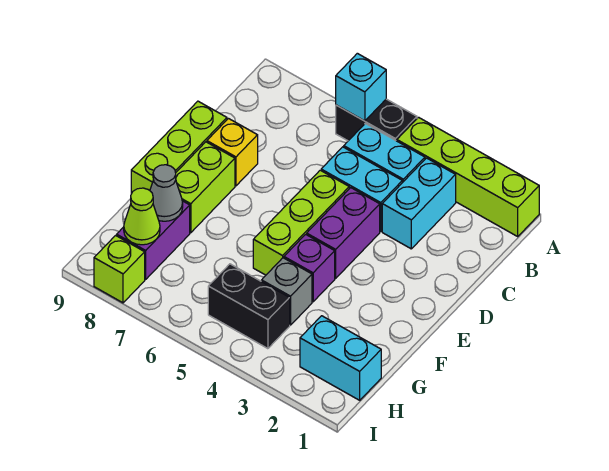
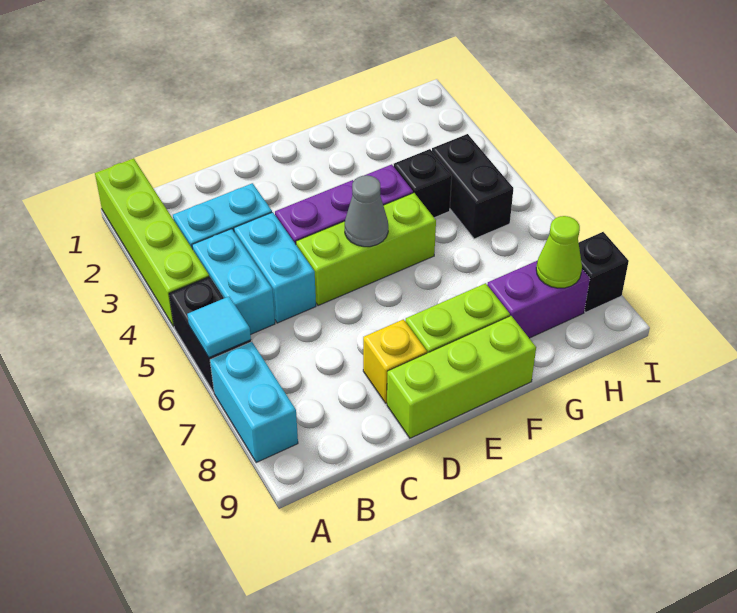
cyan brick A6 level 2 -> cyan tile A6 level 2
grey brick G4 level 1 -> black brick G4 level 1
grey cone G8 level 2 -> grey cone E5 level 2
cyan brick H1:H2 level 1 -> cyan brick A7:A8 level 1
lime brick I8 level 1 -> black brick I8 level 1

